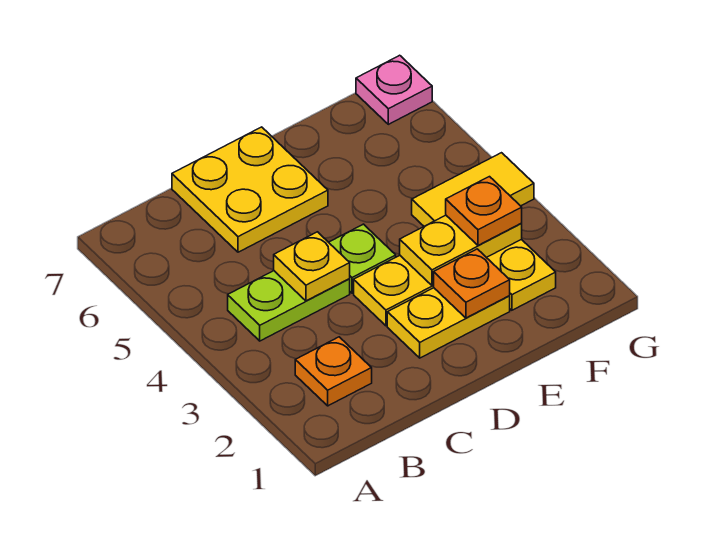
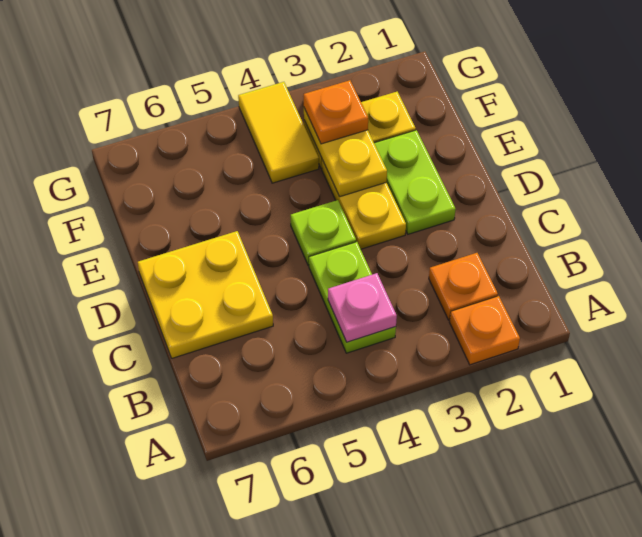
yellow plate C4 level 2 -> none
yellow plate D2:E2 level 1 -> lime plate D2:E2 level 1
orange plate E2 level 2 -> orange plate A2 level 1
pink plate G7 level 1 -> pink plate B4 level 2

